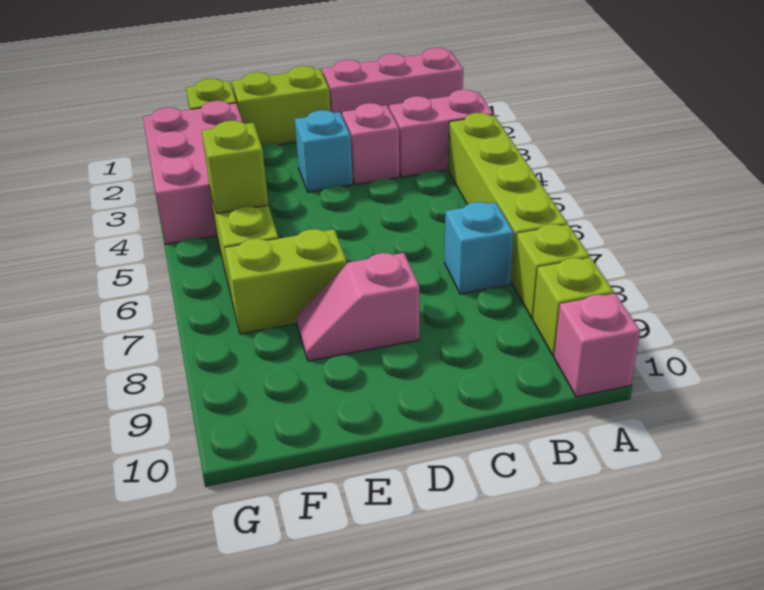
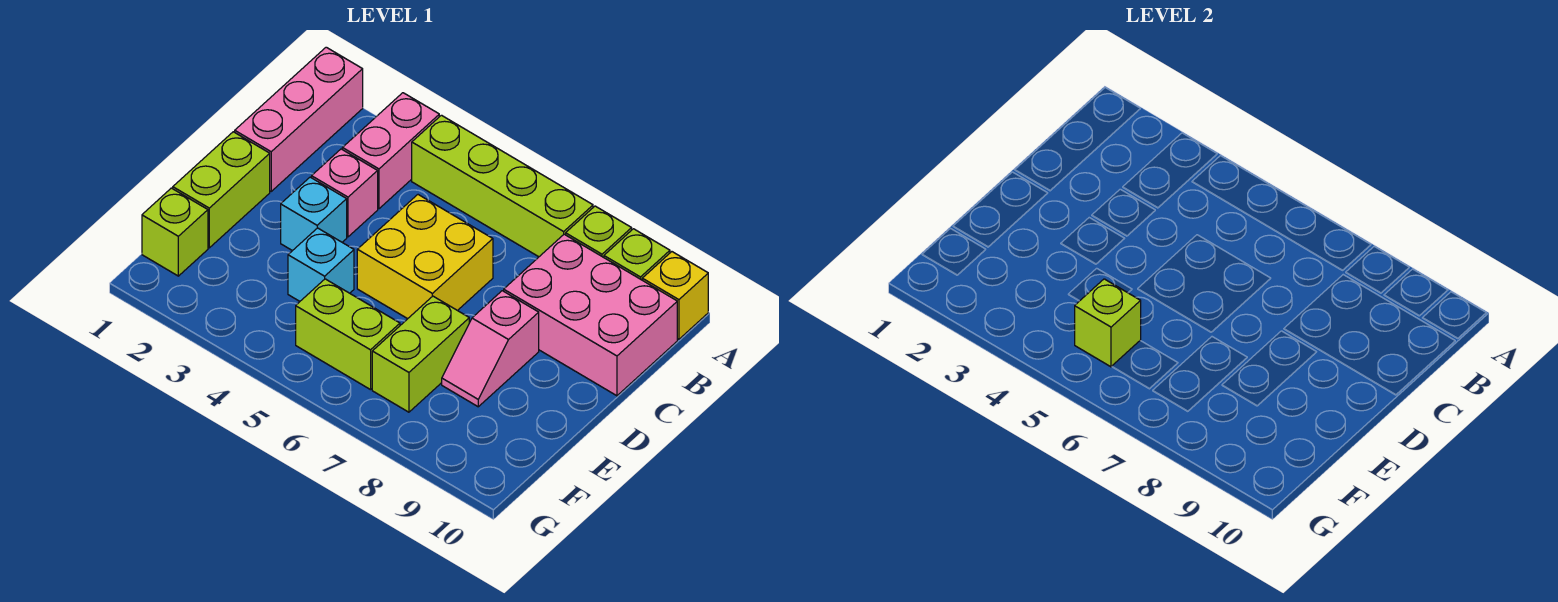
pink brick A10 level 1 -> yellow brick A10 level 1
cyan brick B7 level 1 -> cyan brick E4 level 1
none -> yellow brick C5:D6 level 1
pink brick F2:G4 level 1 -> pink brick B8:C10 level 1

